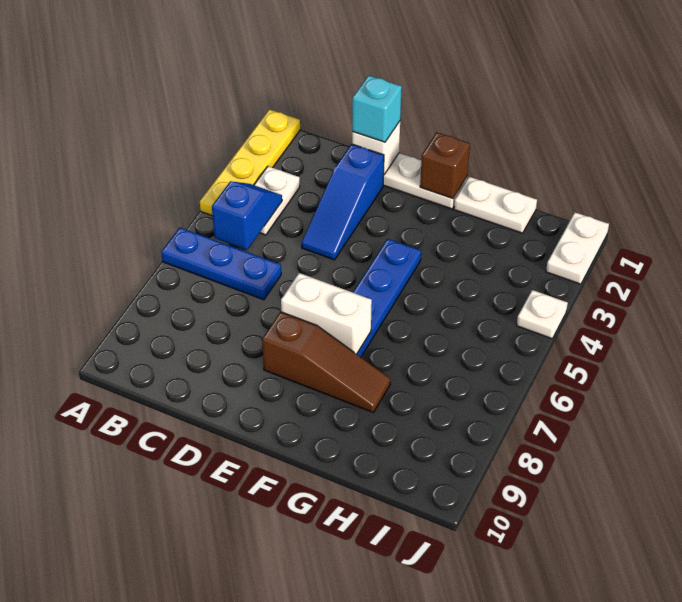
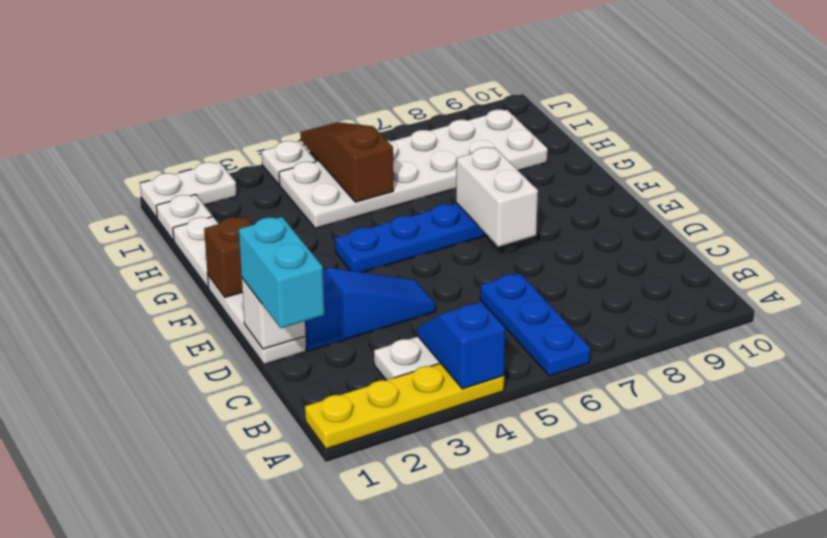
blue slope B4:B5 level 2 top 5 -> blue slope A4:B4 level 2 top A
cyan brick D1 level 3 -> cyan brick C1:D1 level 3
brown slope E8:G8 level 1 top E -> brown slope H5:J5 level 2 top H
none -> white plate H4:I9 level 1
none -> white plate I1 level 1

